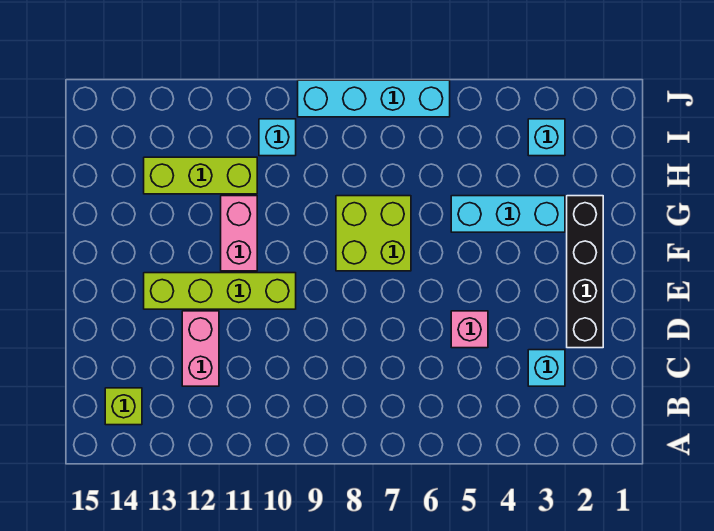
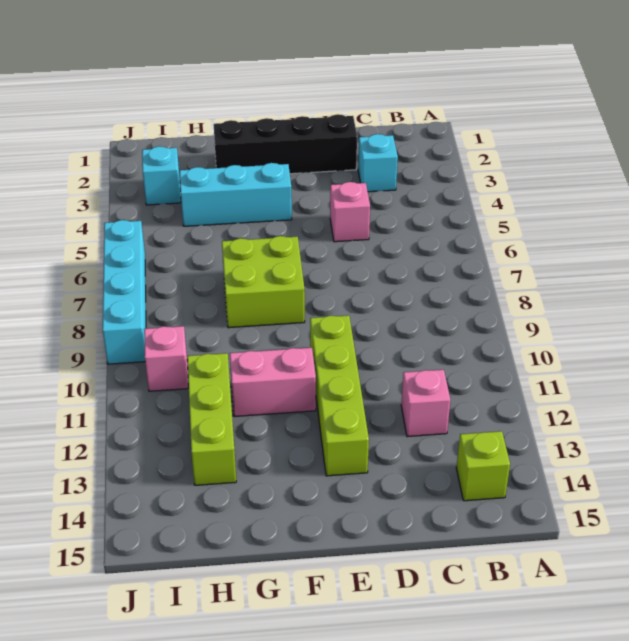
pink brick C12:D12 level 1 -> pink brick C12 level 1
cyan brick G3:G5 level 1 -> cyan brick F4:H4 level 1
cyan brick I10 level 1 -> pink brick I10 level 1

